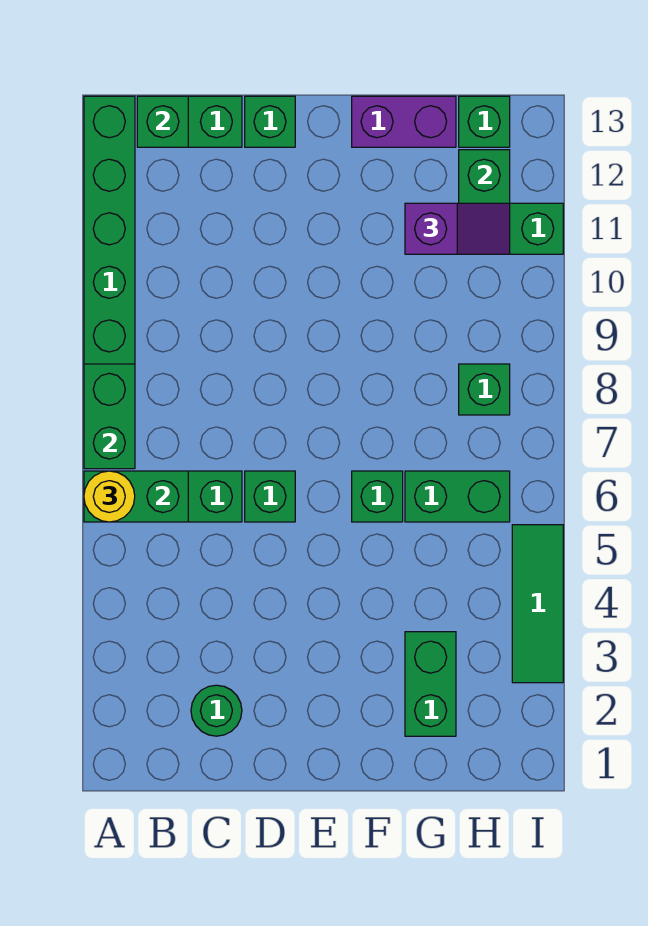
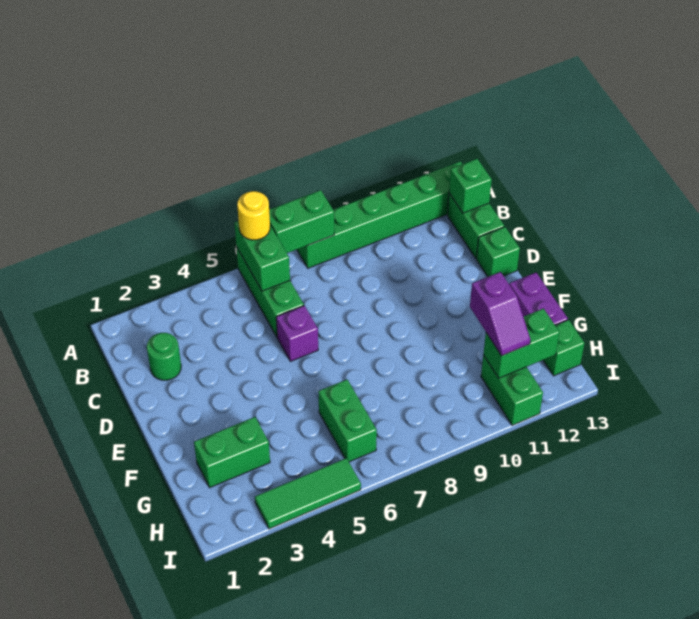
green brick D6 level 1 -> purple brick D6 level 1
green brick F6 level 1 -> none
green brick H8 level 1 -> none

